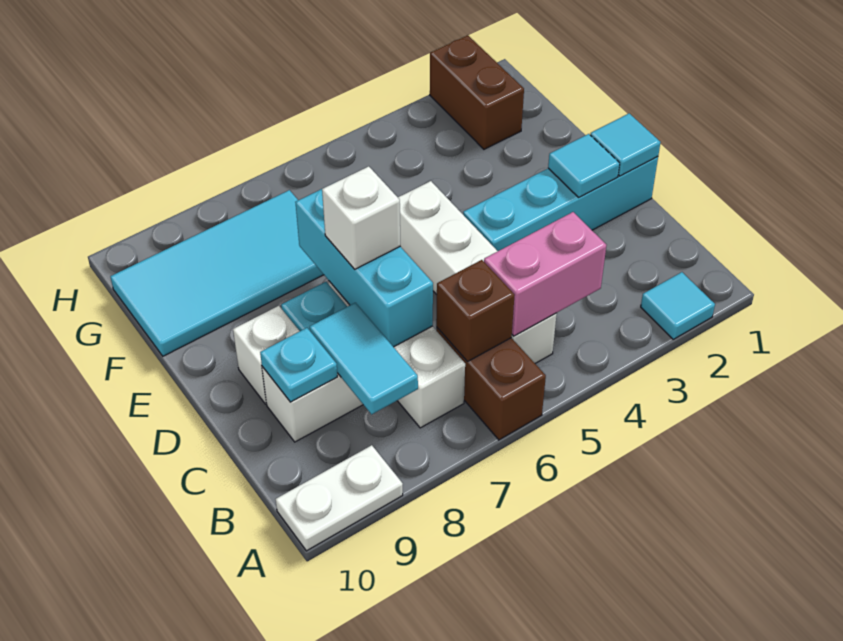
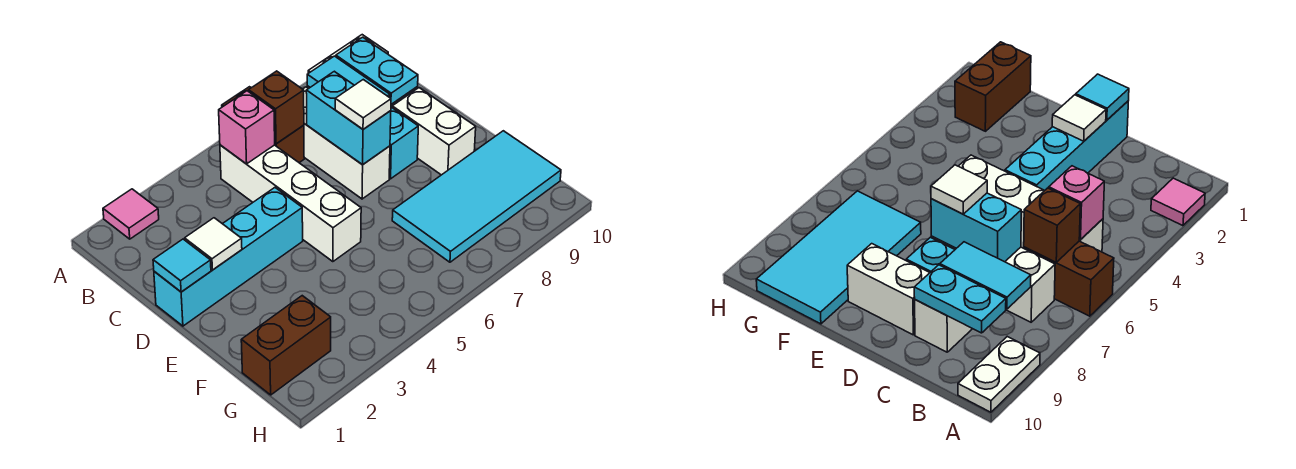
cyan tile A2 level 1 -> pink tile A2 level 1
pink brick B4:B5 level 2 -> pink brick B5 level 2
cyan brick C7:E7 level 2 -> cyan brick C7:D7 level 2
cyan plate C9 level 2 -> cyan plate B9:C9 level 2
cyan tile D2 level 2 -> white tile D2 level 2
white brick D7 level 3 -> white tile D7 level 3
white brick D9 level 1 -> white brick D9:E9 level 1
brown brick G2:H2 level 1 -> brown brick G1:G2 level 1

